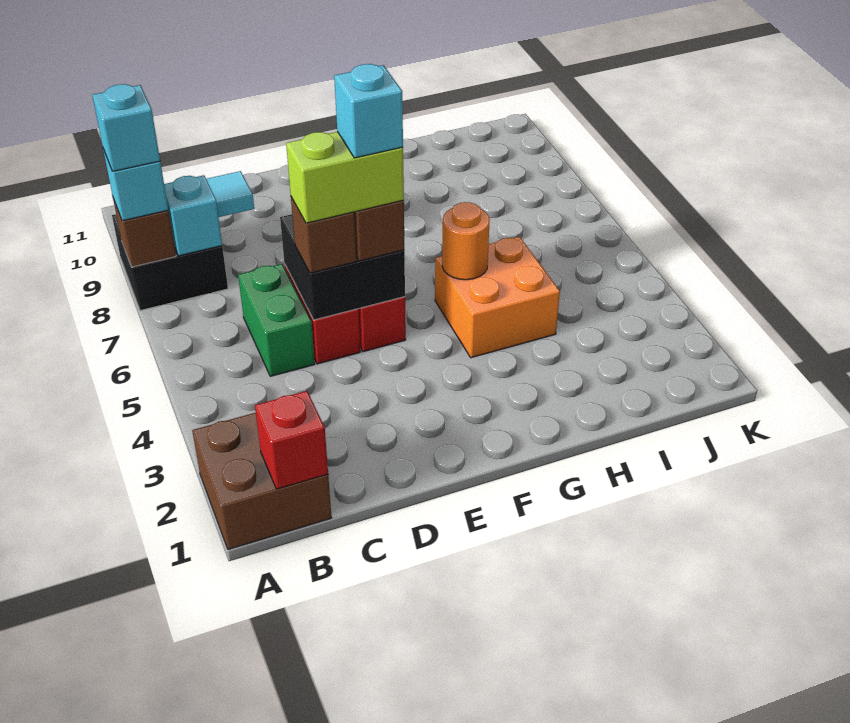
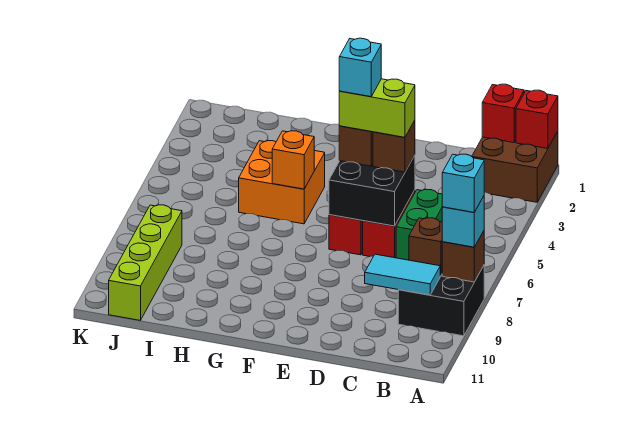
none -> red brick A1 level 2
cyan brick B8 level 2 -> brown brick B8 level 2
orange round brick G5 level 2 -> orange brick G5 level 2
none -> lime brick J8:J11 level 1

